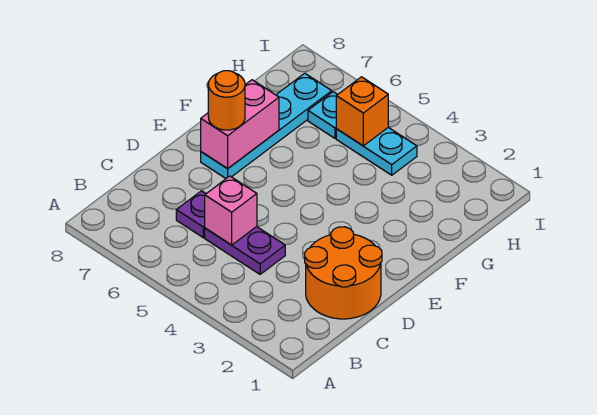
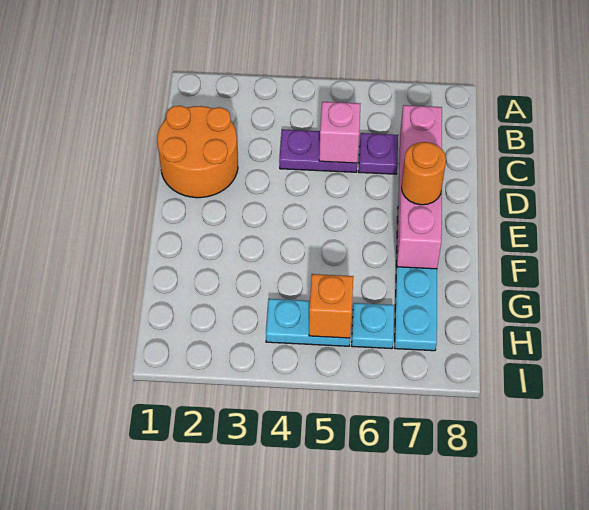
pink brick E7:F7 level 2 -> pink brick C7:F7 level 2

